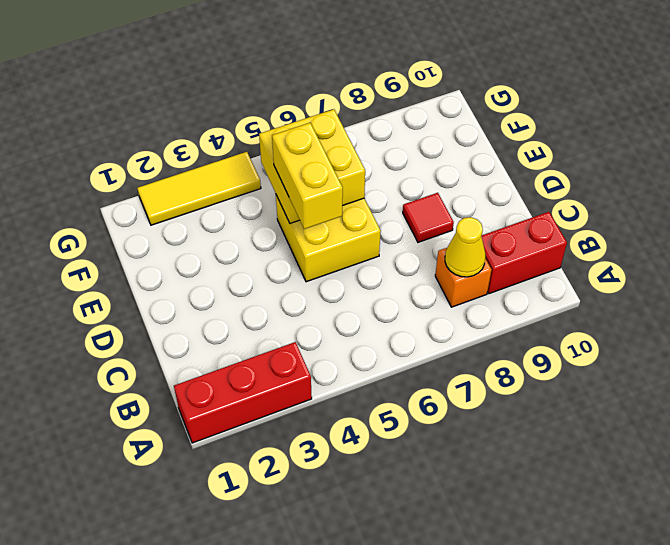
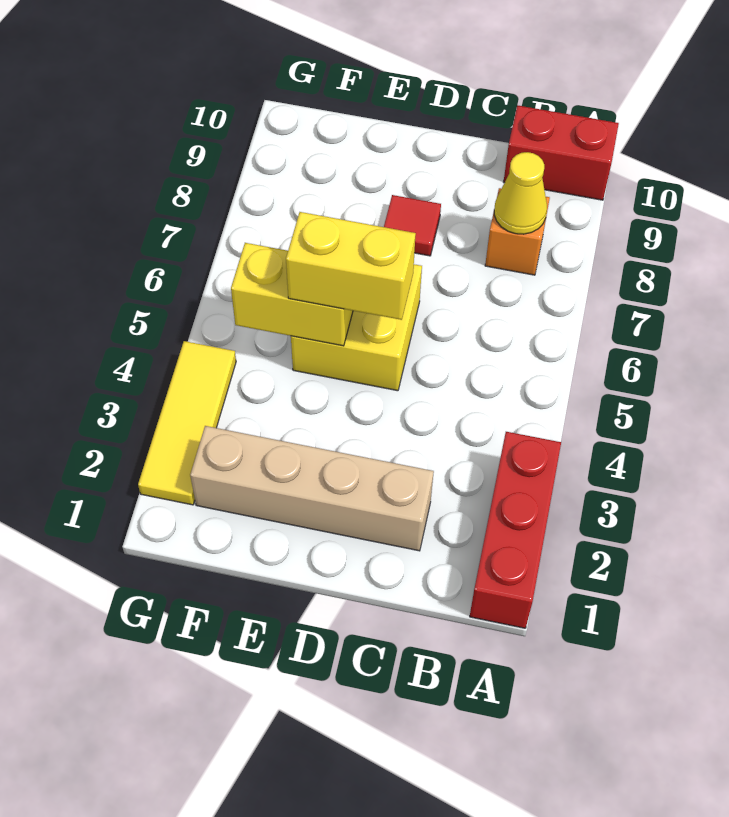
red brick B9:B10 level 1 -> red brick A10:B10 level 1
none -> tan brick C2:F2 level 1
yellow brick E5:F6 level 2 -> yellow brick E5:F5 level 2

